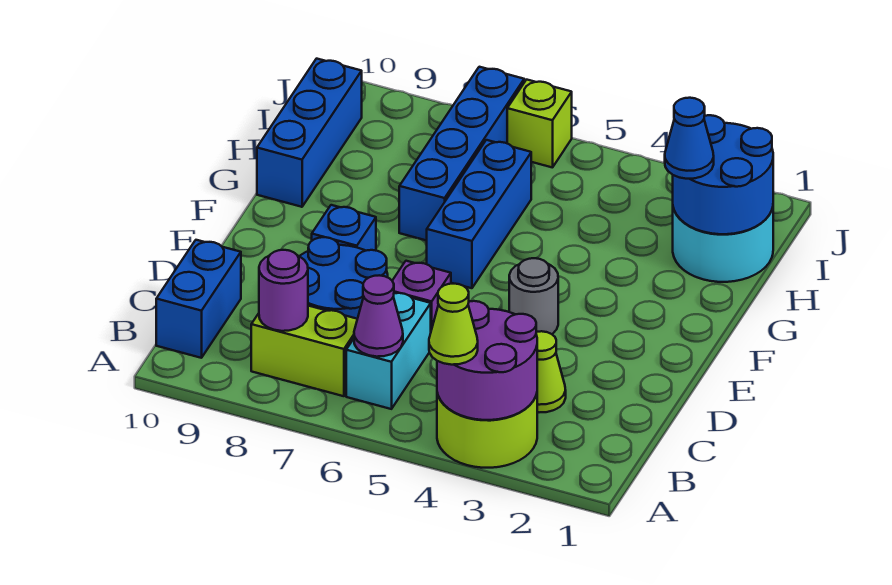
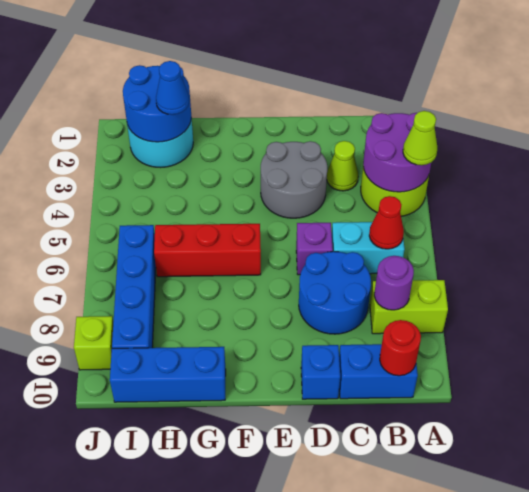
purple cone B6 level 2 -> red cone B6 level 2
lime brick B7:B8 level 1 -> lime brick A8:B8 level 1
none -> red round brick B10 level 2
grey round brick E4 level 1 -> grey round brick D3:E4 level 1
blue brick E8 level 1 -> blue brick D10 level 1
blue brick F6:H6 level 1 -> red brick F6:H6 level 1
blue brick G7:J7 level 1 -> blue brick I6:I9 level 1
lime brick J6 level 1 -> lime brick J9 level 1

